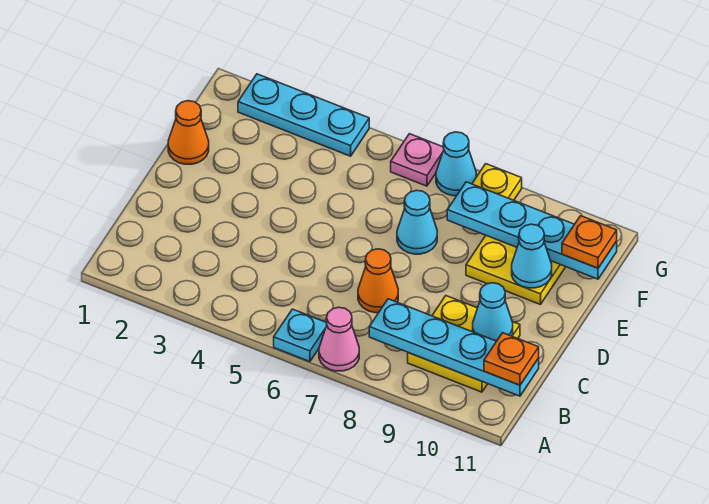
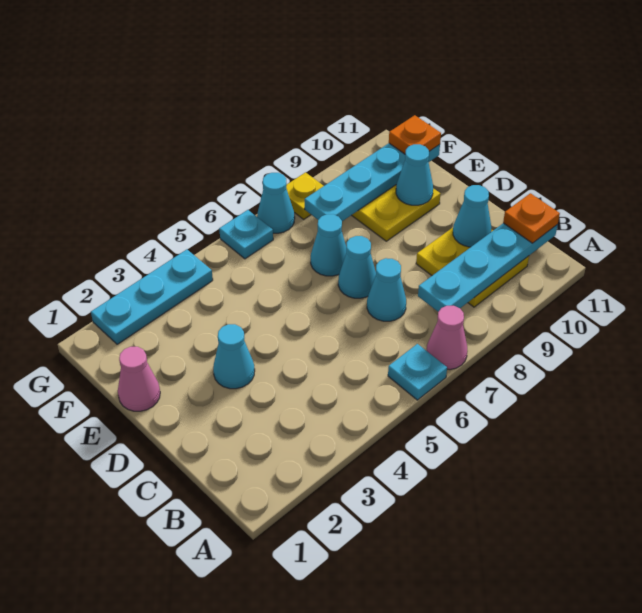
orange cone C7 level 1 -> cyan cone C7 level 1
none -> cyan cone D3 level 1
none -> cyan cone D7 level 1
orange cone E1 level 1 -> pink cone E1 level 1
pink plate G6 level 1 -> cyan plate G6 level 1

